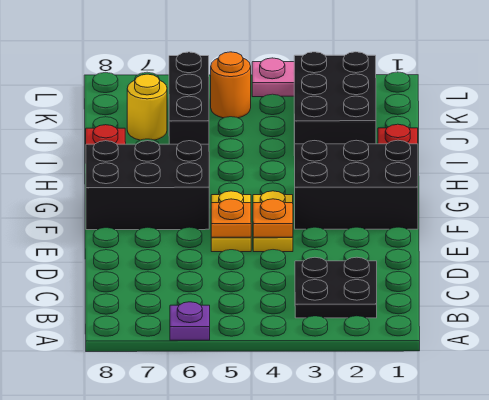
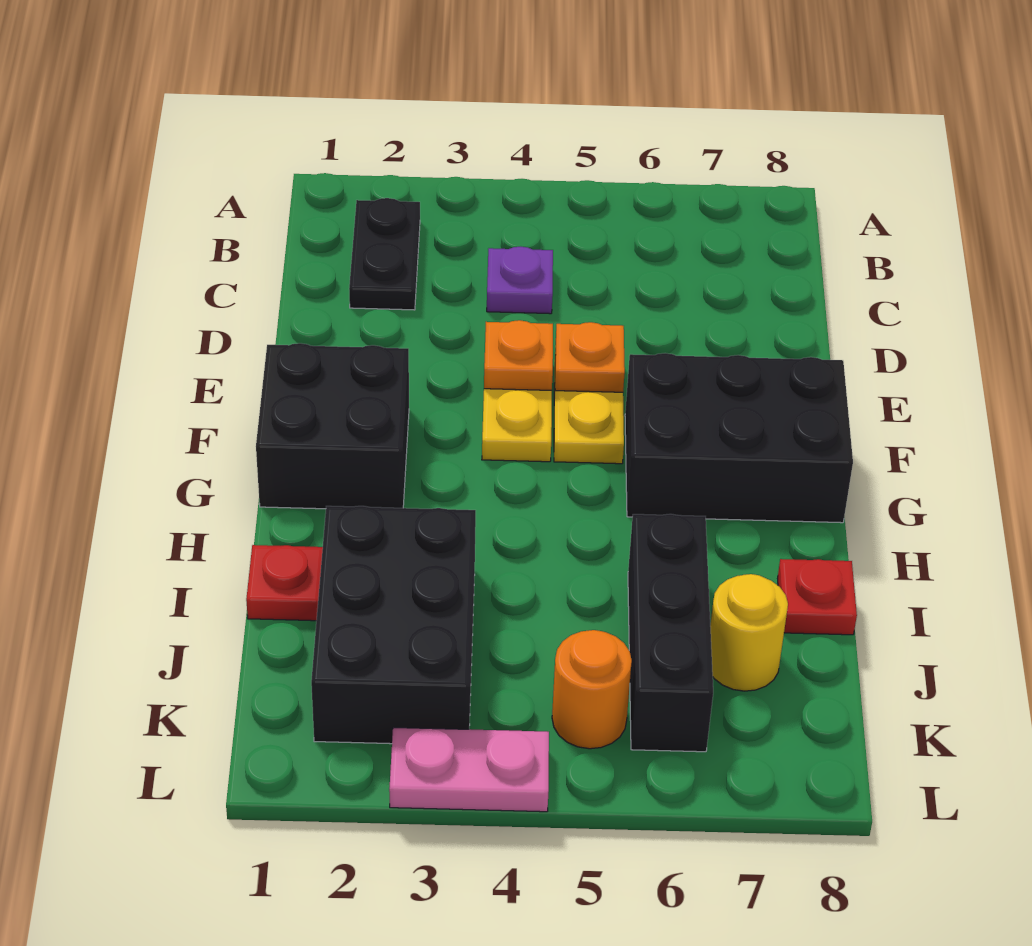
purple plate A6 level 1 -> purple plate C4 level 1
black plate B2:C3 level 1 -> black plate B2:C2 level 1
black brick F1:G3 level 1 -> black brick F1:G2 level 1

